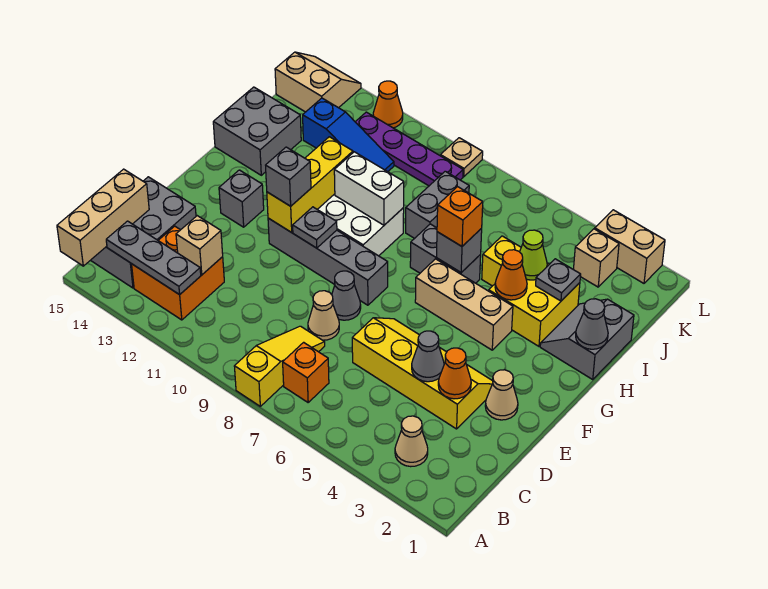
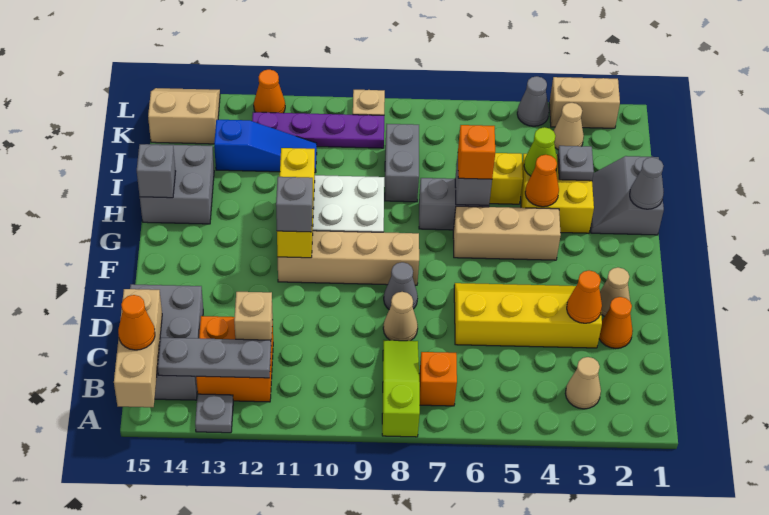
yellow slope A8:C8 level 1 top A -> lime slope A8:C8 level 1 top A
none -> orange cone B15 level 3
none -> orange cone D2 level 1
grey cone D4 level 2 -> grey cone L4 level 1
grey brick F8:F11 level 1 -> tan brick F8:F11 level 1
grey plate F10 level 2 -> grey plate A13 level 1
grey brick F13 level 1 -> grey brick H15 level 2
white brick H9:H10 level 2 -> none
tan brick K3 level 1 -> tan cone K3 level 1

